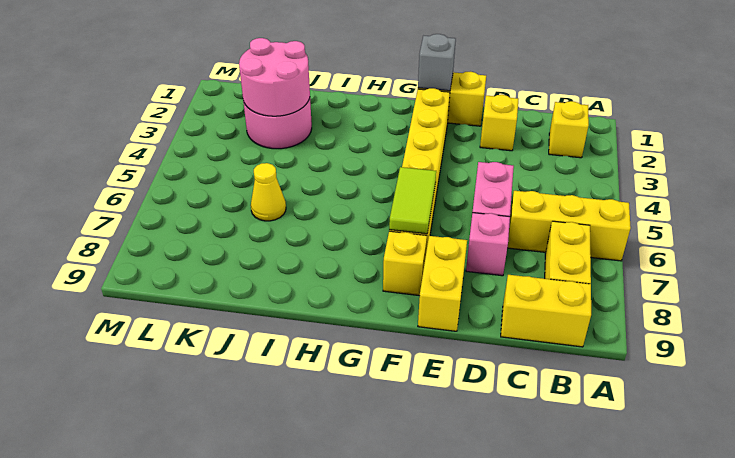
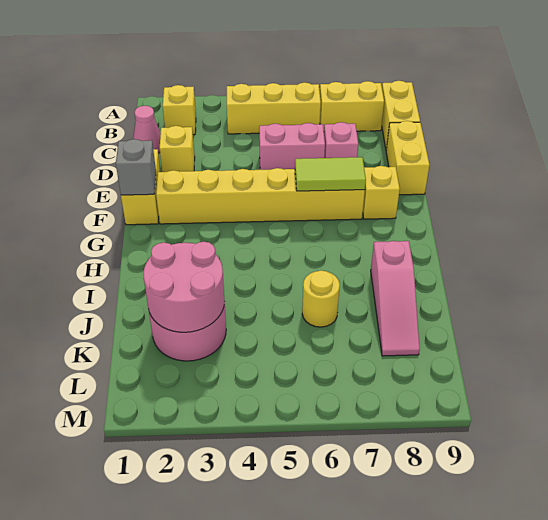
yellow brick A6:C6 level 1 -> yellow brick B4:B6 level 1
none -> pink cone C1 level 1
yellow brick E8:E9 level 1 -> yellow brick D9:E9 level 1
none -> pink slope I8:K8 level 1 top I
yellow cone J6 level 1 -> yellow round brick J6 level 1

